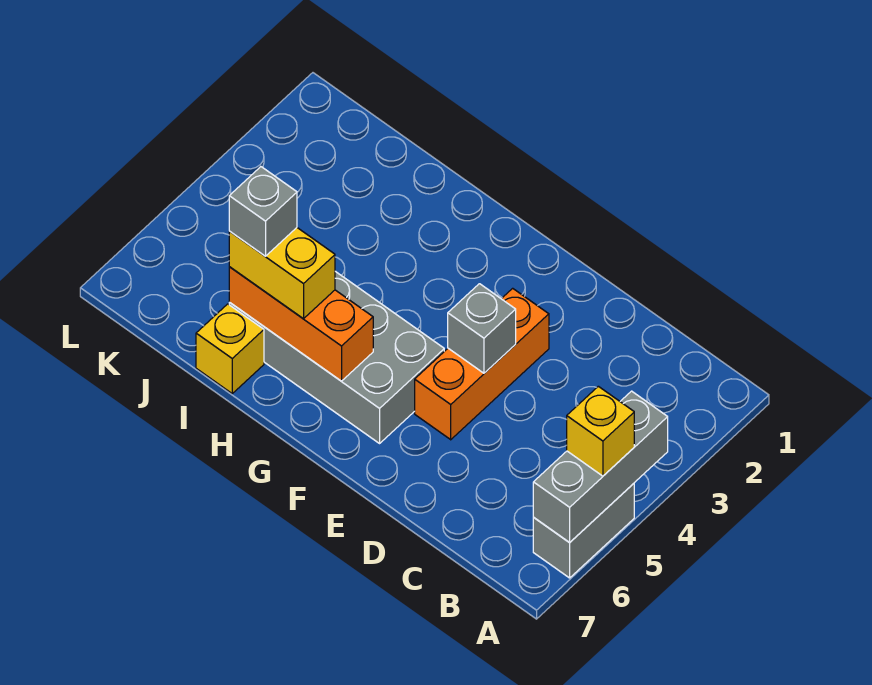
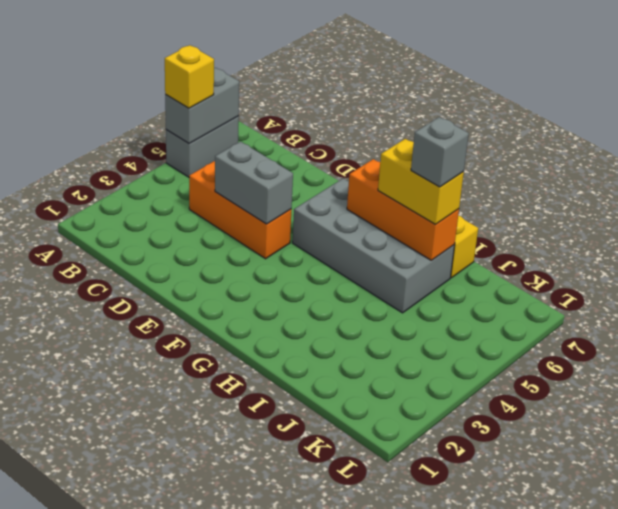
grey brick A4:A6 level 2 -> grey brick A5:A6 level 2
orange brick E3:E5 level 1 -> orange brick C4:E4 level 1
grey brick E4 level 2 -> grey brick D4:E4 level 2

